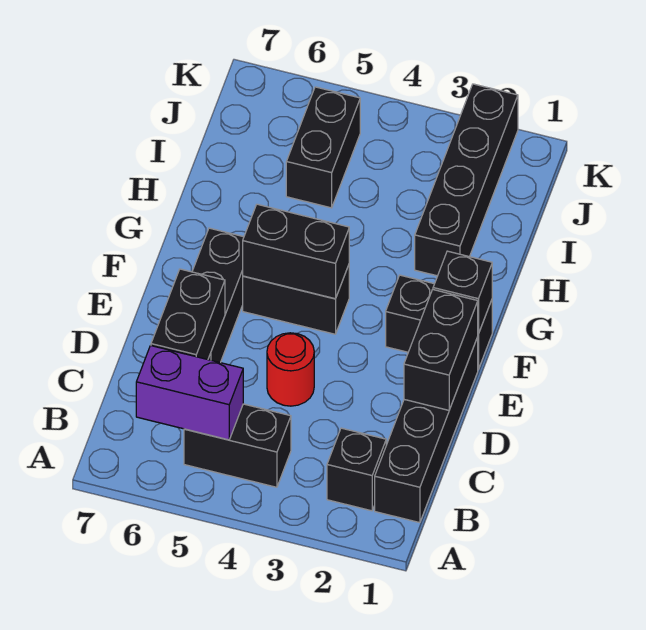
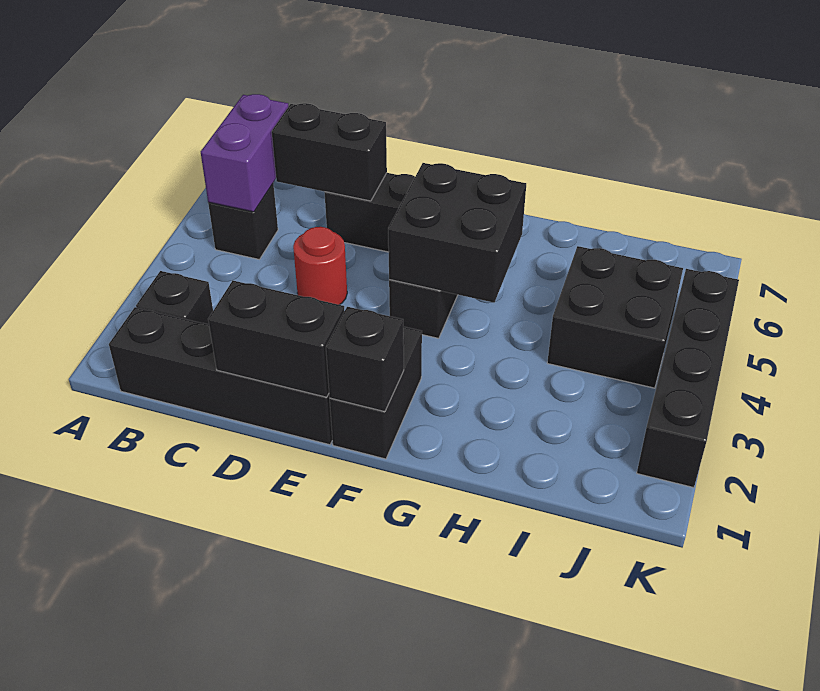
black brick B4:B5 level 1 -> black brick B5 level 1
black brick F4:F5 level 2 -> black brick F4:G5 level 2
black brick H2:K2 level 1 -> black brick K2:K5 level 1
black brick I5:J5 level 1 -> black brick I4:J5 level 1

